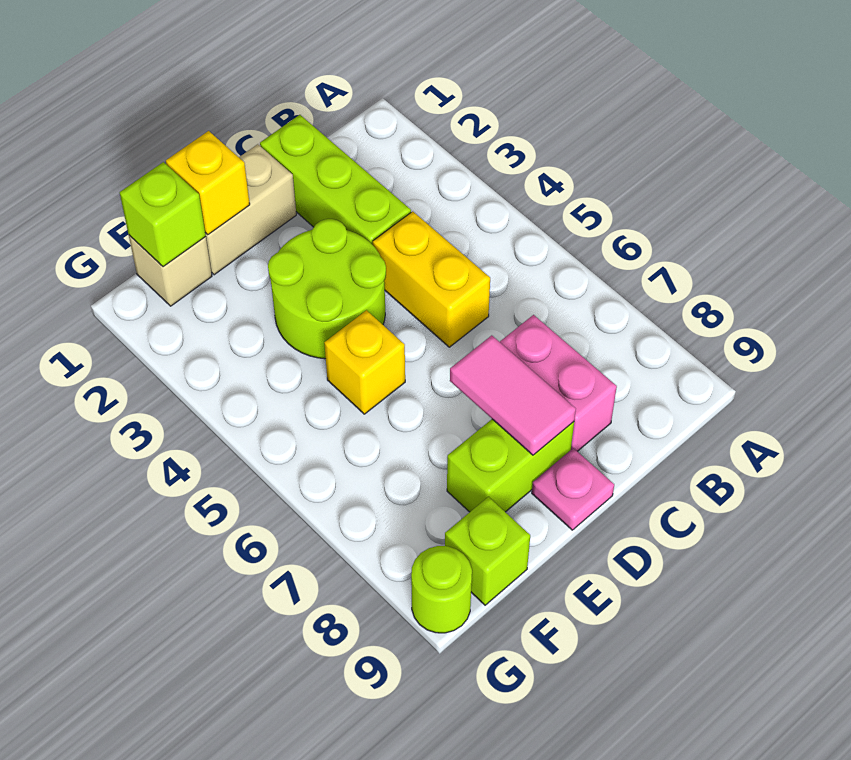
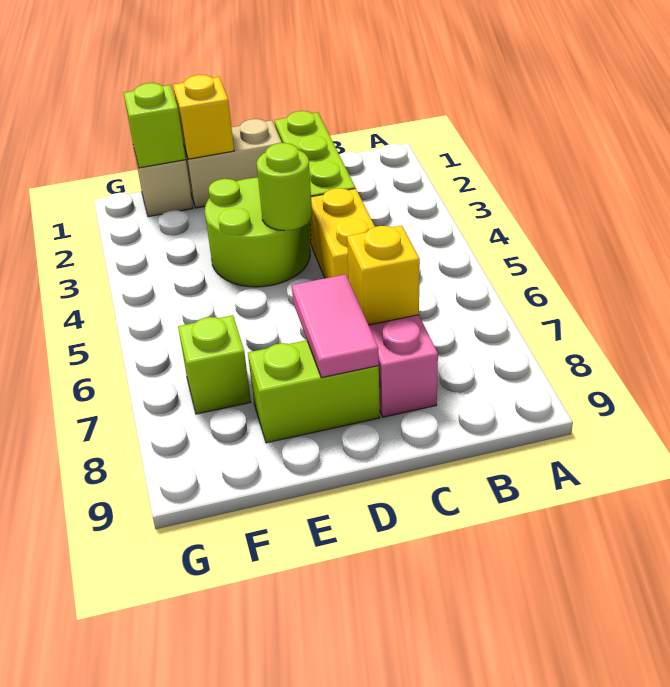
pink plate D9 level 1 -> none
yellow brick E5 level 1 -> yellow brick C7 level 2
lime brick F9 level 1 -> lime brick F7 level 1
lime round brick G9 level 1 -> lime round brick D4 level 2

